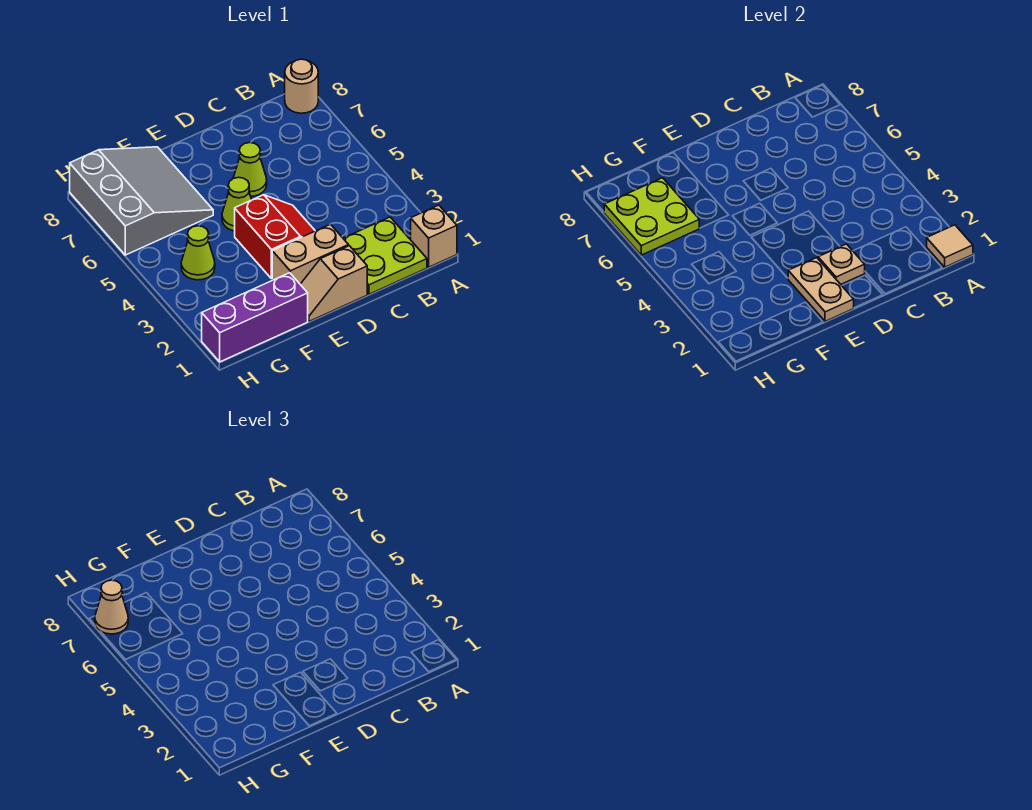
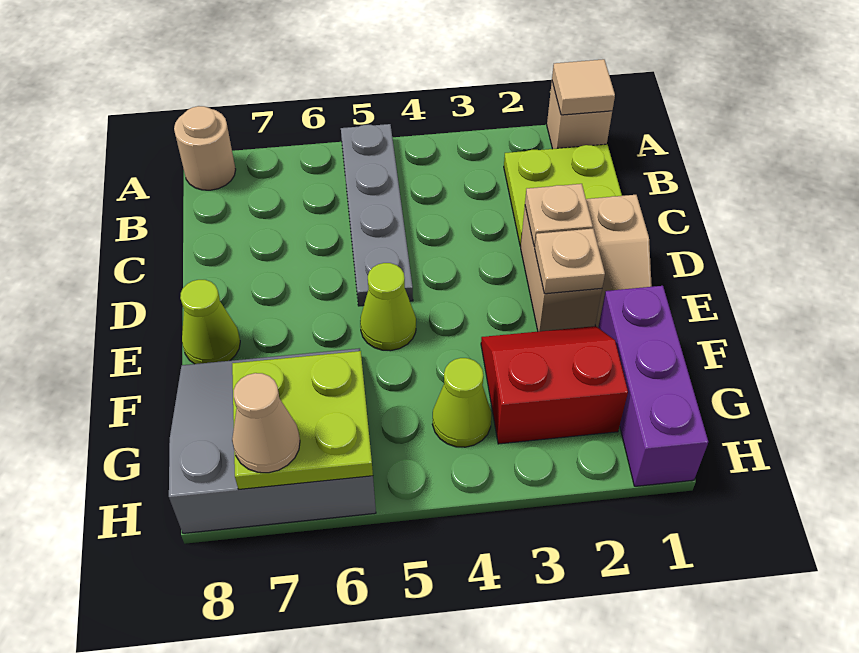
none -> grey plate A5:D5 level 1
red slope D3:E4 level 1 top E -> red slope F2:G3 level 1 top G
lime cone D6 level 1 -> lime cone E8 level 1
tan plate E1:E2 level 2 -> tan plate E2 level 2

